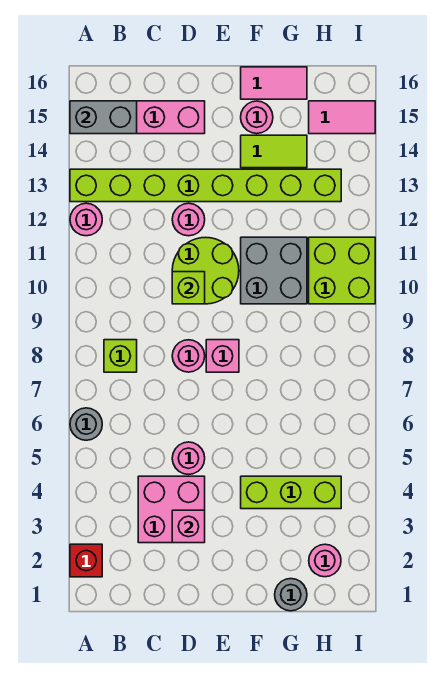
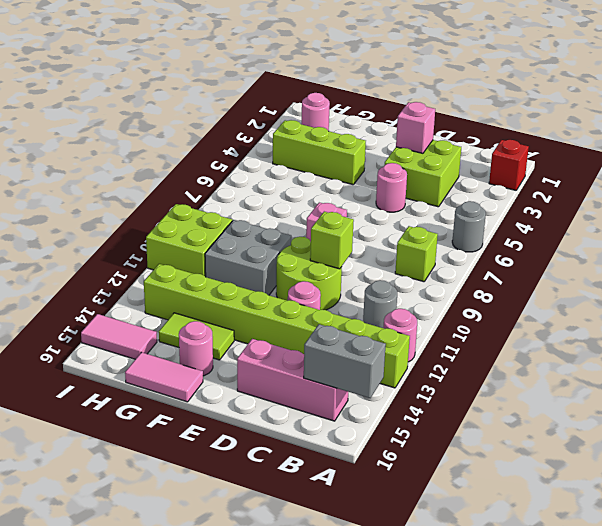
pink brick C3:D4 level 1 -> lime brick C3:D4 level 1
pink round brick D8 level 1 -> none
grey round brick G1 level 1 -> grey round brick B11 level 1

